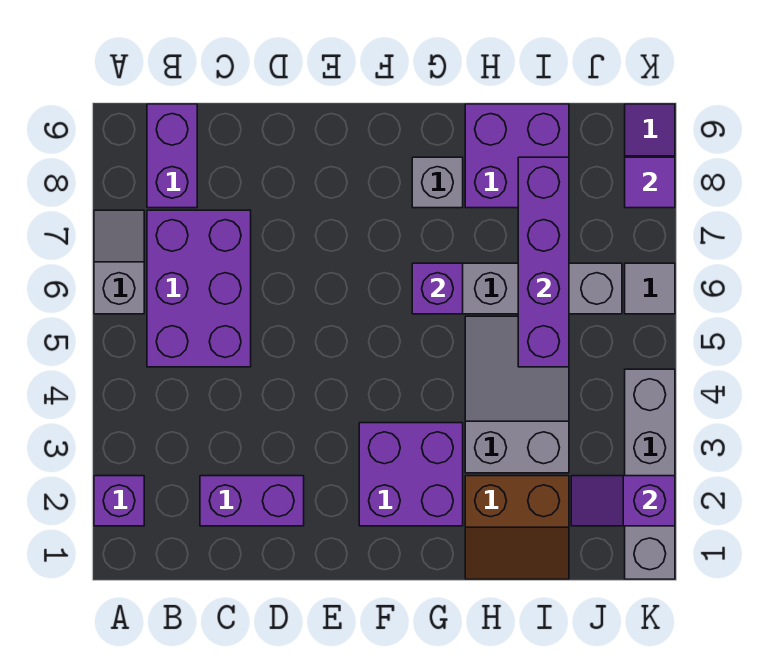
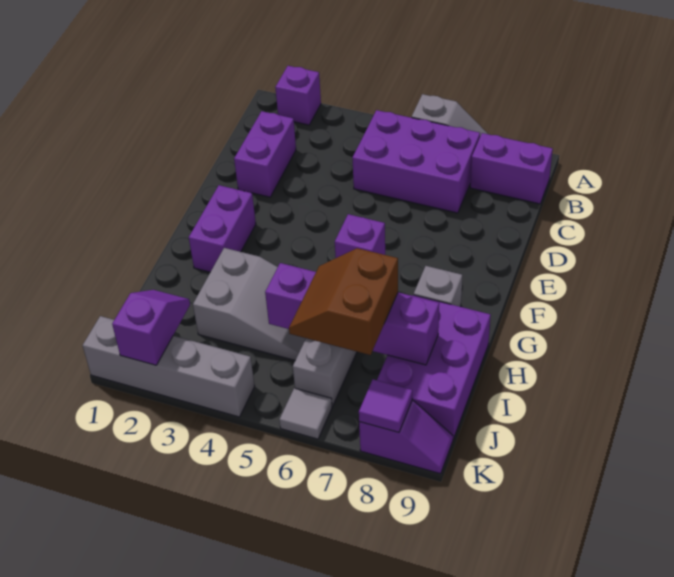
purple brick F2:G3 level 1 -> purple brick F2:G2 level 1
brown slope H1:I2 level 1 top 2 -> brown slope I6:J7 level 3 top 7
purple brick H8:I9 level 1 -> purple brick H8:J9 level 1

